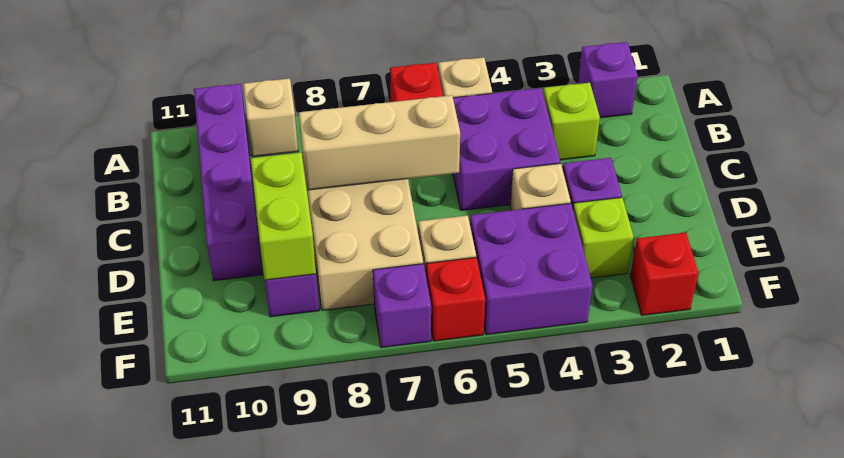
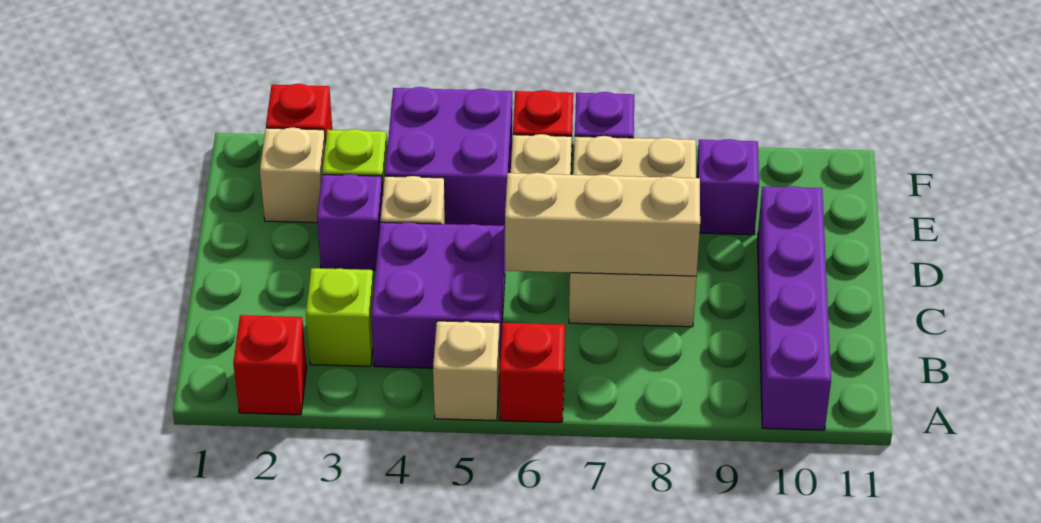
purple brick A2 level 1 -> red brick A2 level 1
tan brick A9 level 1 -> tan brick E2 level 1
lime brick D9:E9 level 2 -> none

